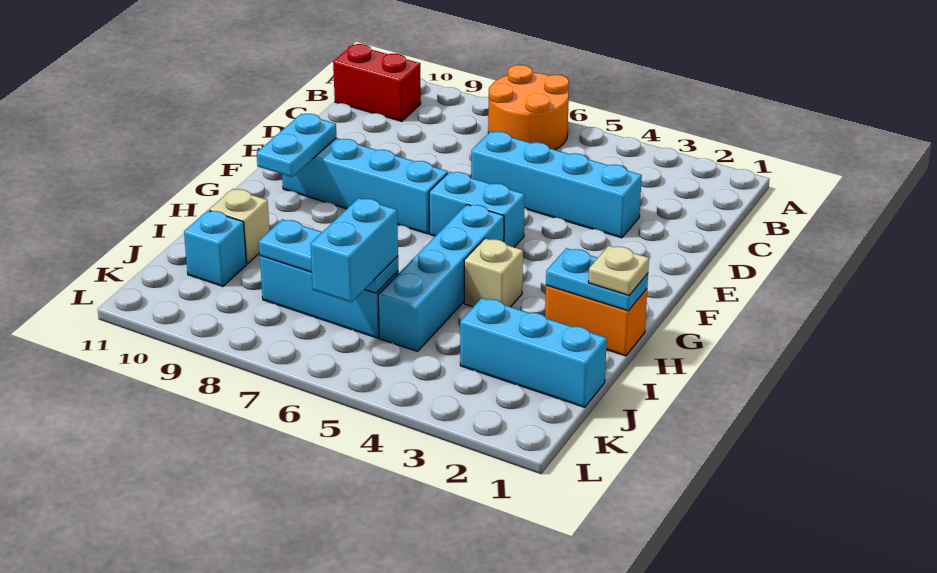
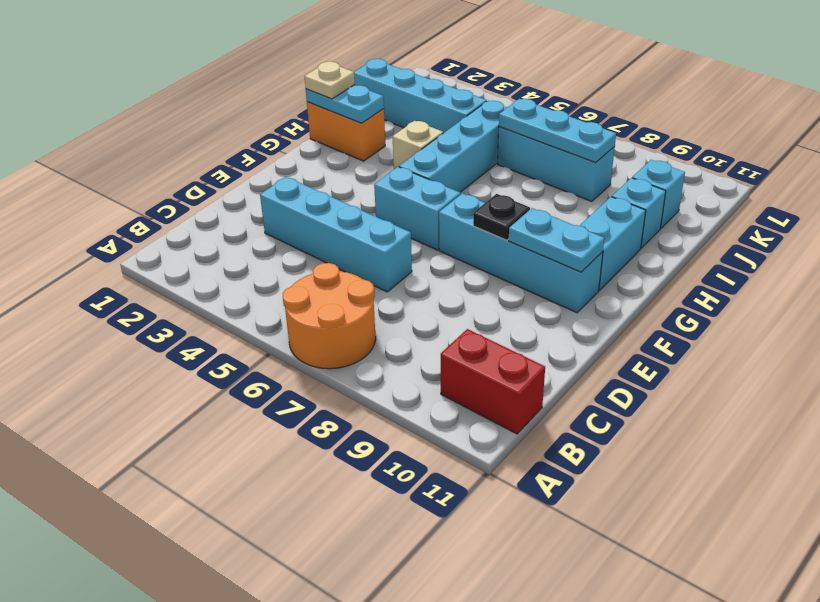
none -> black plate F8 level 2
cyan plate F10:G10 level 2 -> cyan plate F9:F10 level 2
tan brick I10 level 1 -> cyan brick I10 level 1
cyan brick J1:J3 level 1 -> cyan brick J1:J4 level 1
cyan brick J6:K6 level 3 -> cyan brick G10:H10 level 1

